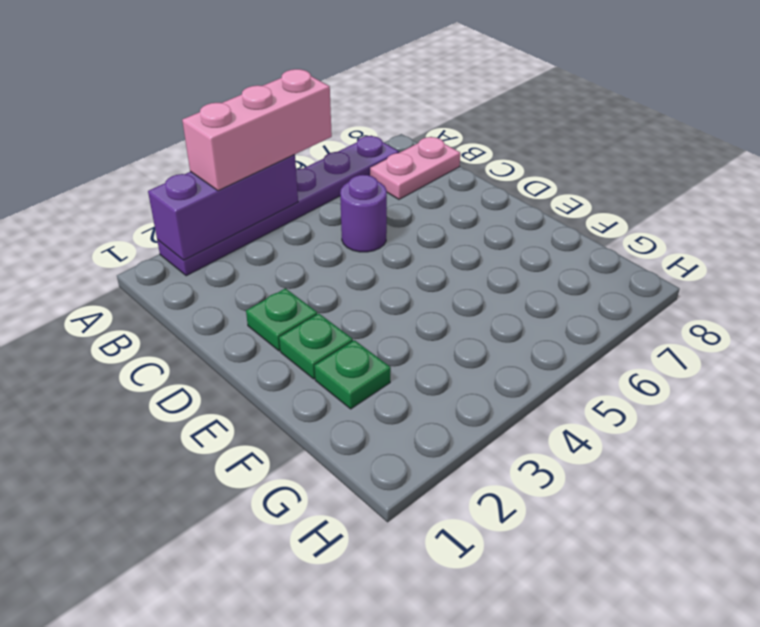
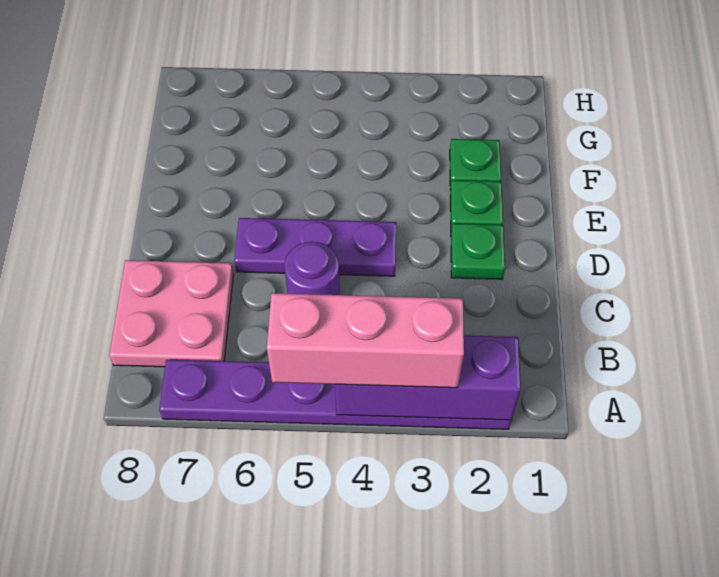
pink plate B7:B8 level 1 -> pink plate B7:C8 level 1
none -> purple plate D4:D6 level 1

